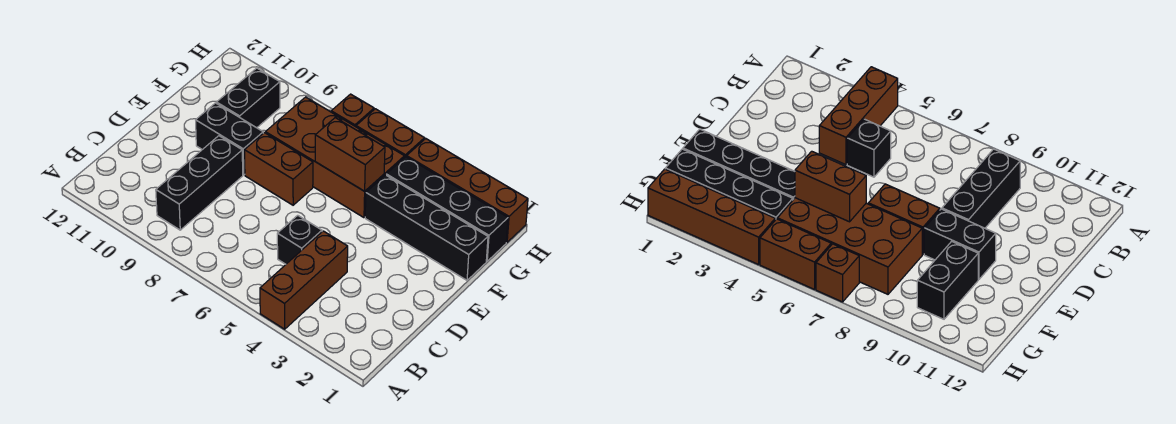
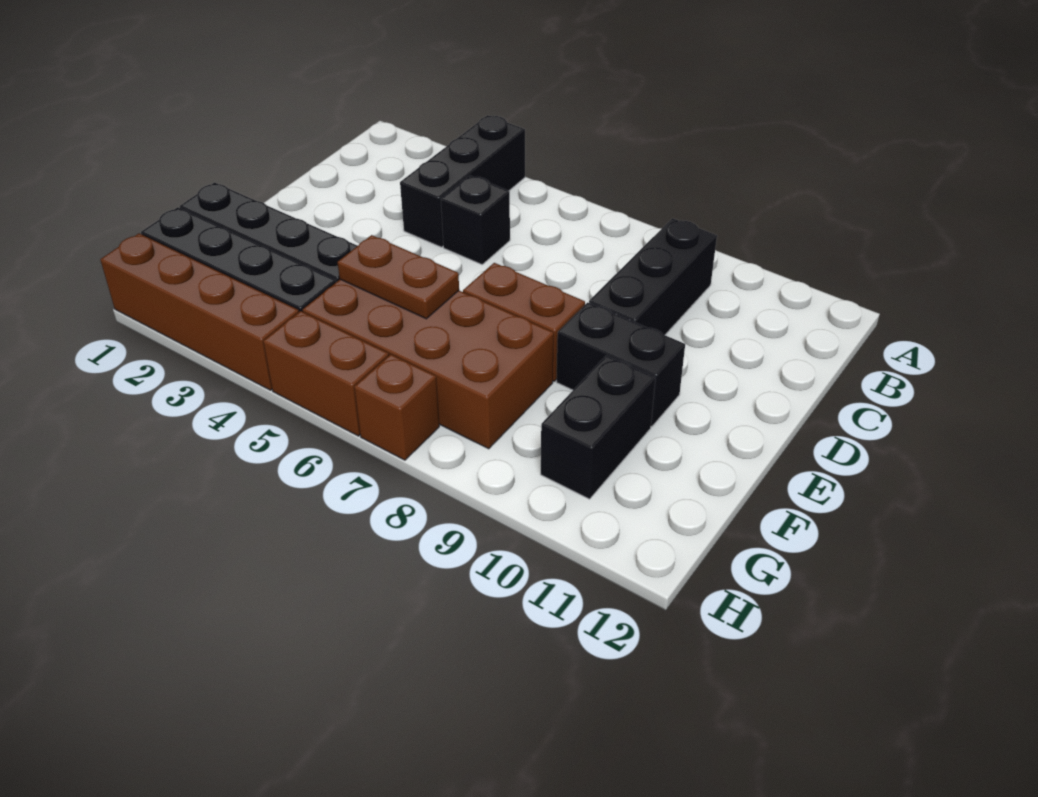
brown brick A4:C4 level 1 -> black brick A4:C4 level 1
brown brick F5:F6 level 2 -> brown plate F5:F6 level 2

